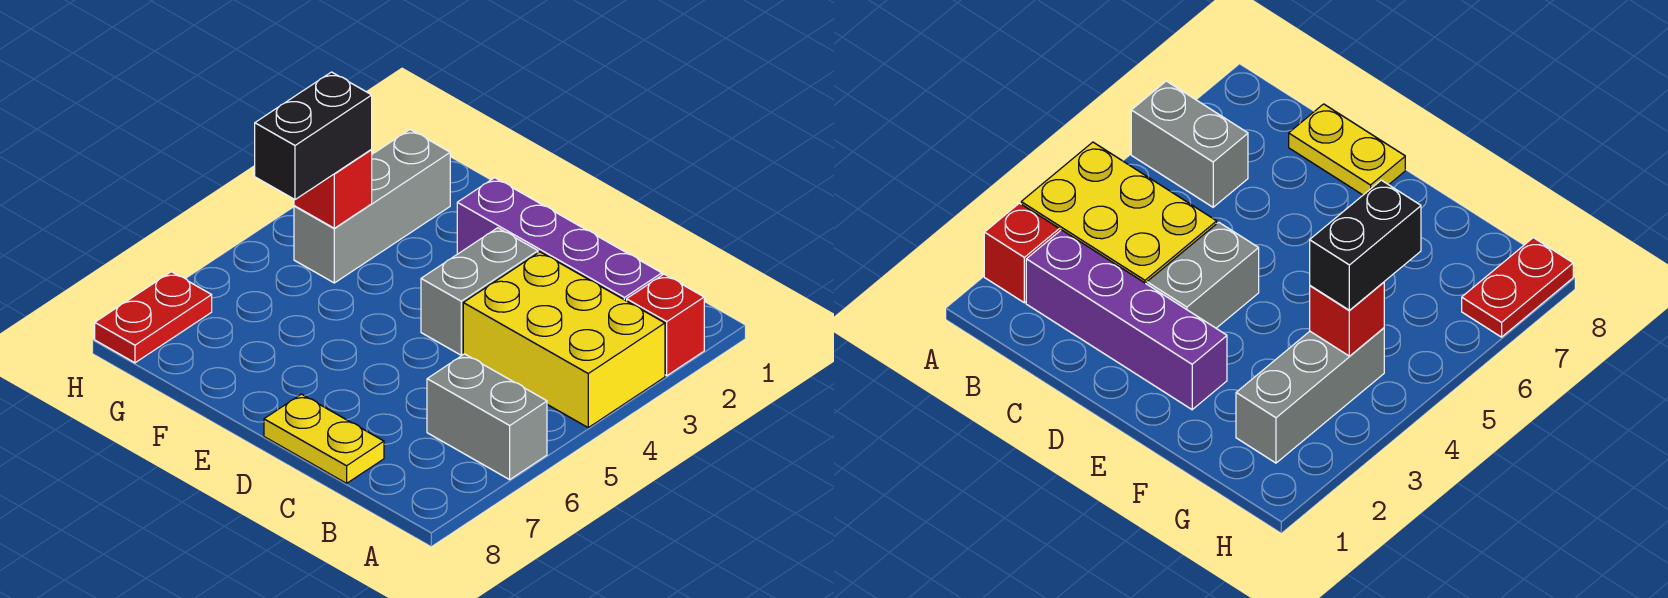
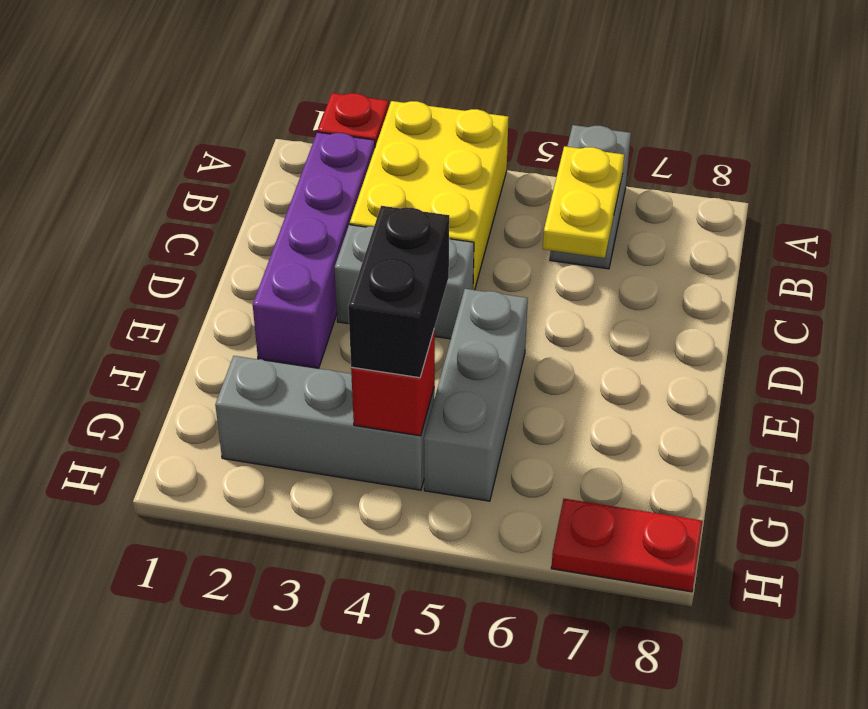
yellow plate C8:D8 level 1 -> yellow plate B6:C6 level 2
none -> grey brick E5:G5 level 1
black brick G4:G5 level 3 -> black brick F4:G4 level 3

